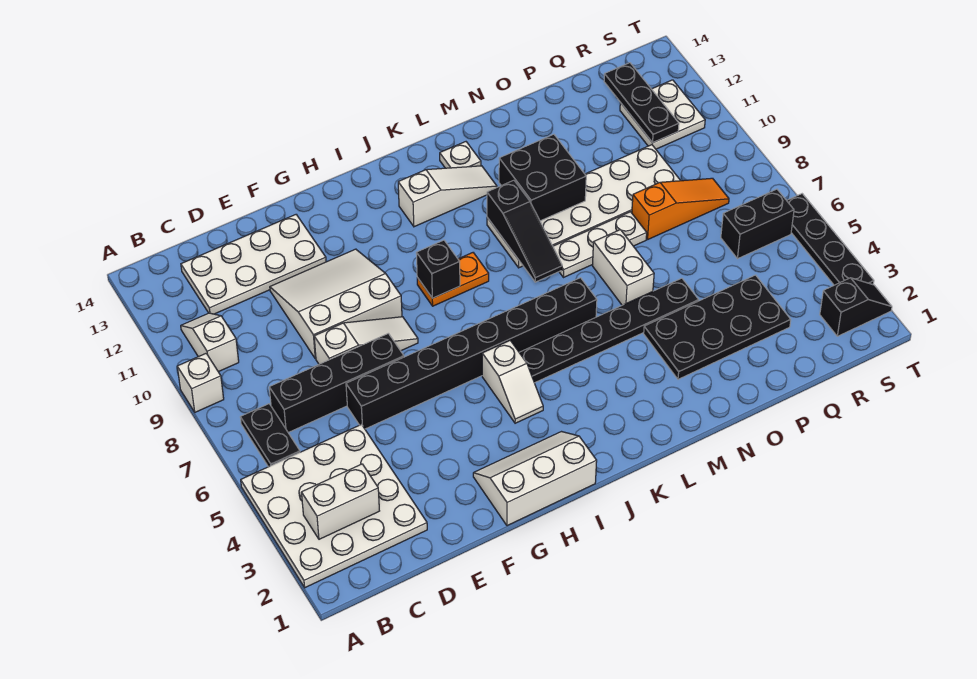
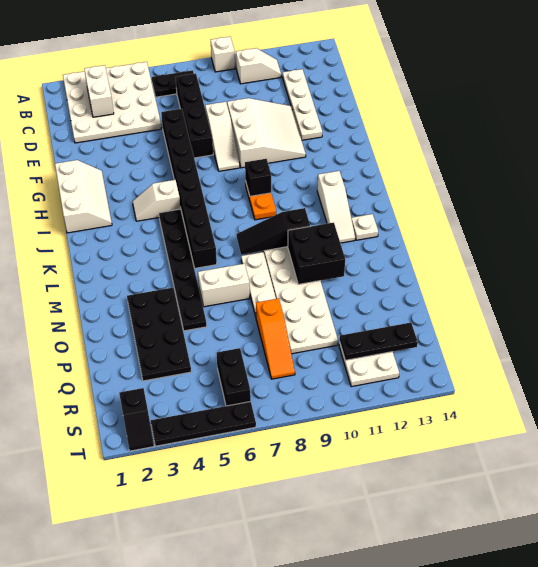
white plate C12:F13 level 1 -> white plate C12:F12 level 1

